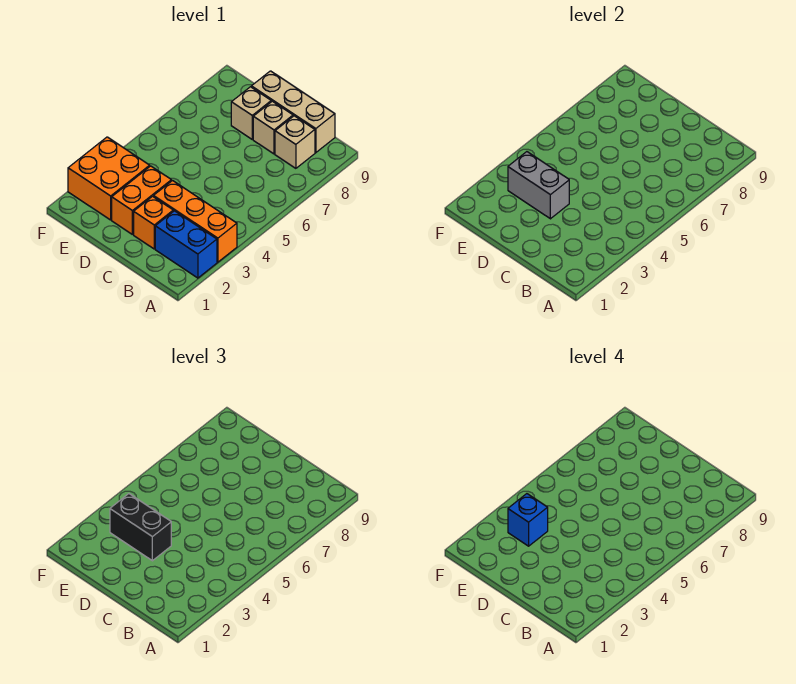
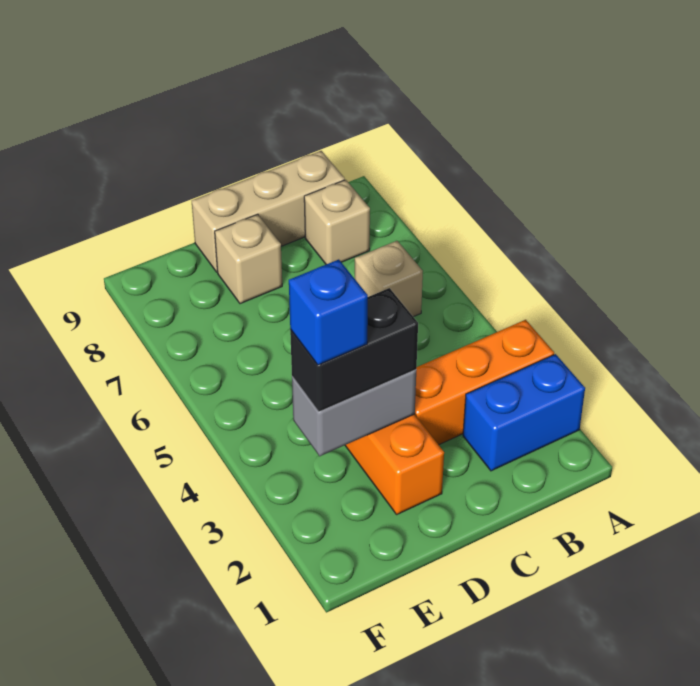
orange brick C2 level 1 -> none
tan brick C8 level 1 -> tan brick B6 level 1
orange brick E2:F3 level 1 -> none

